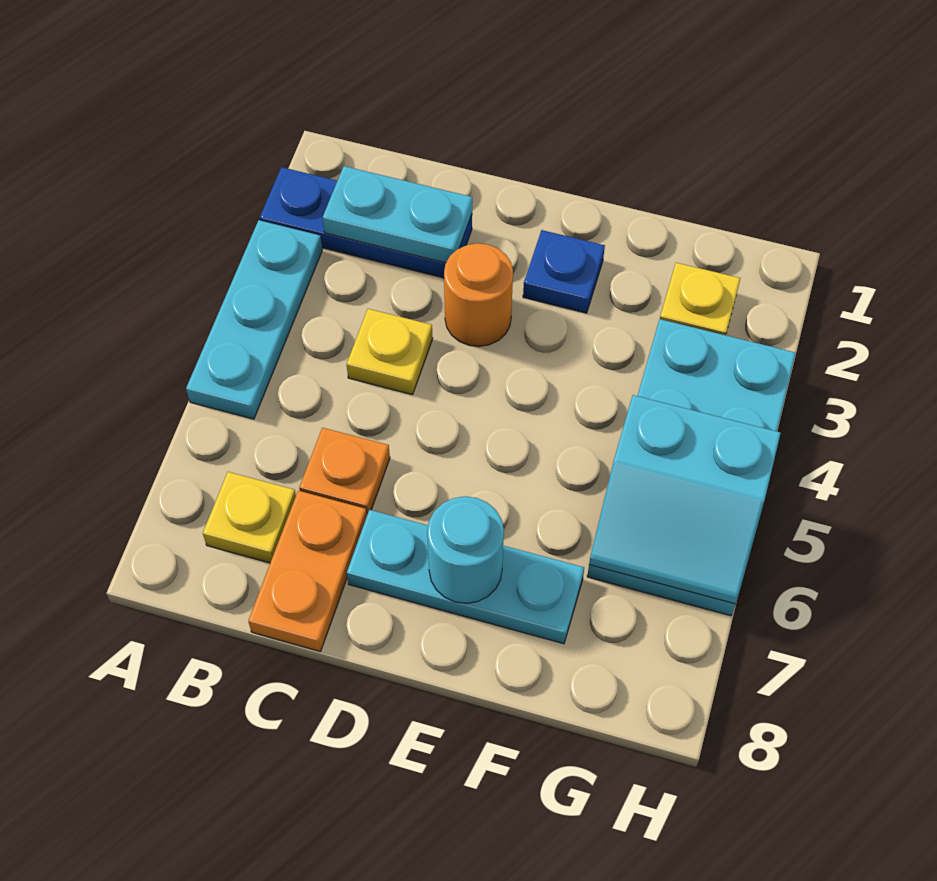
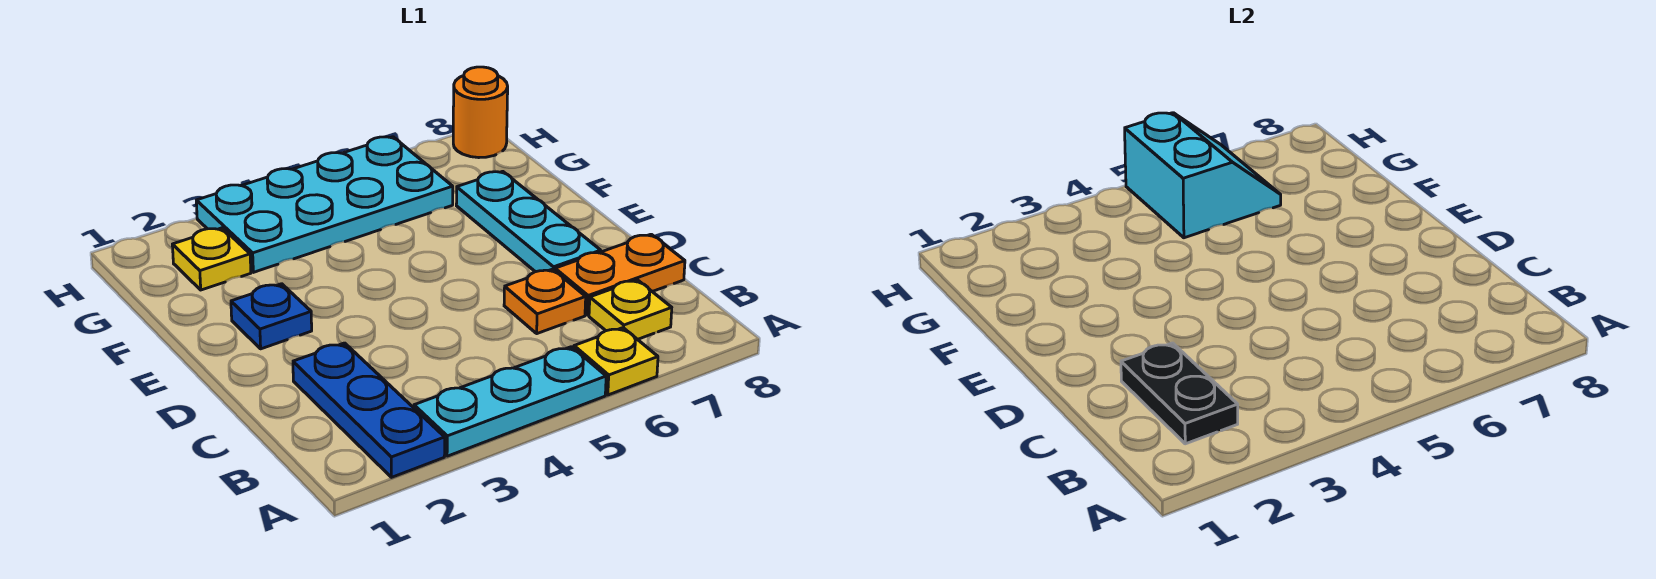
cyan plate B2:C2 level 2 -> black plate B2:C2 level 2
yellow plate C4 level 1 -> yellow plate A6 level 1
orange round brick D3 level 1 -> orange round brick H8 level 1
cyan round brick E7 level 2 -> none

